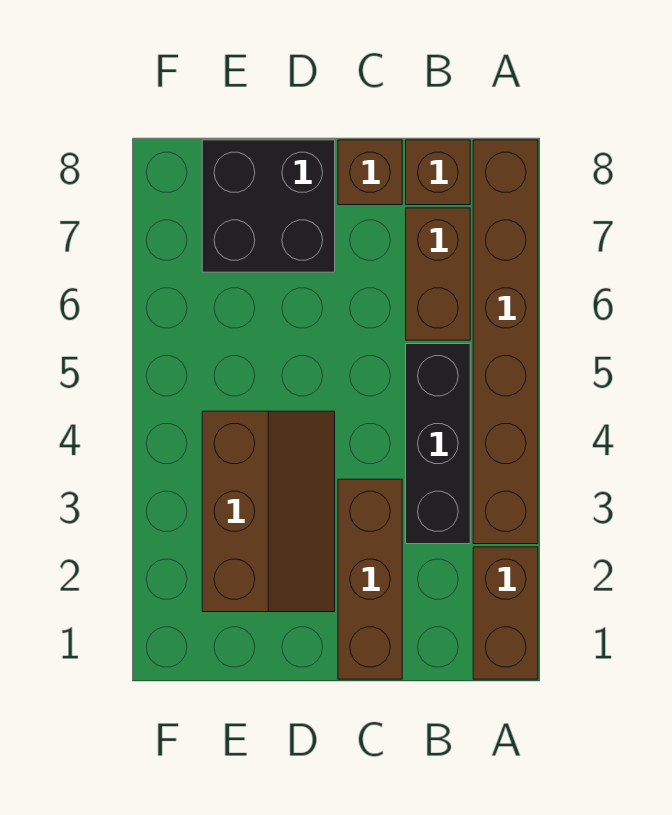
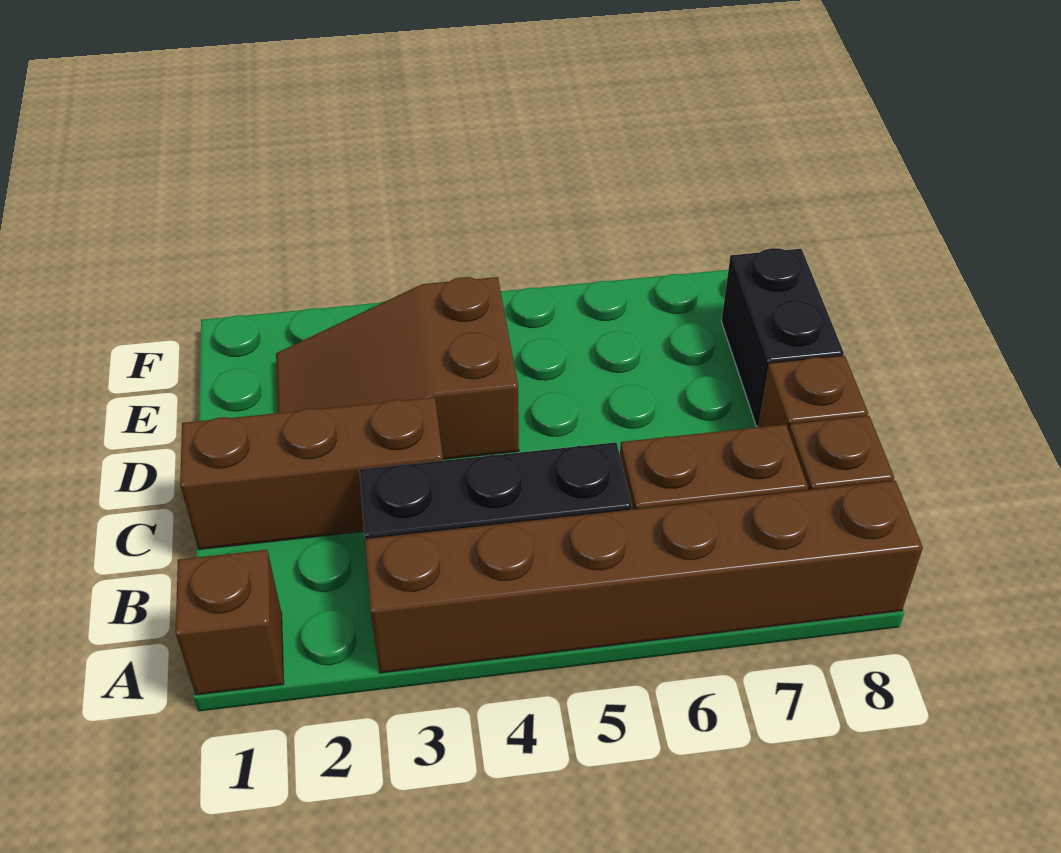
brown brick A1:A2 level 1 -> brown brick A1 level 1
brown slope D2:E4 level 1 top E -> brown slope D2:E4 level 1 top 4
black brick D7:E8 level 1 -> black brick D8:E8 level 1

